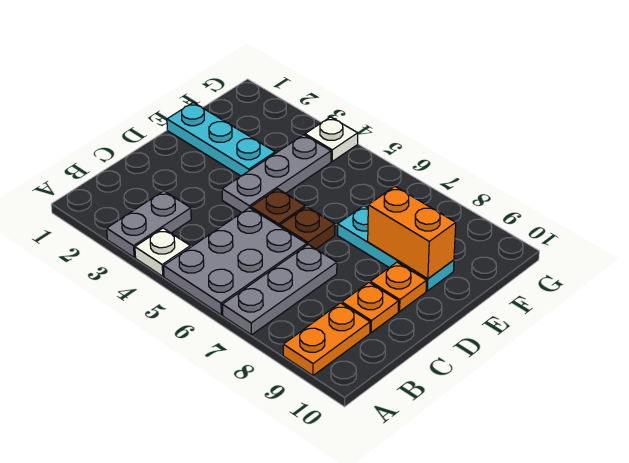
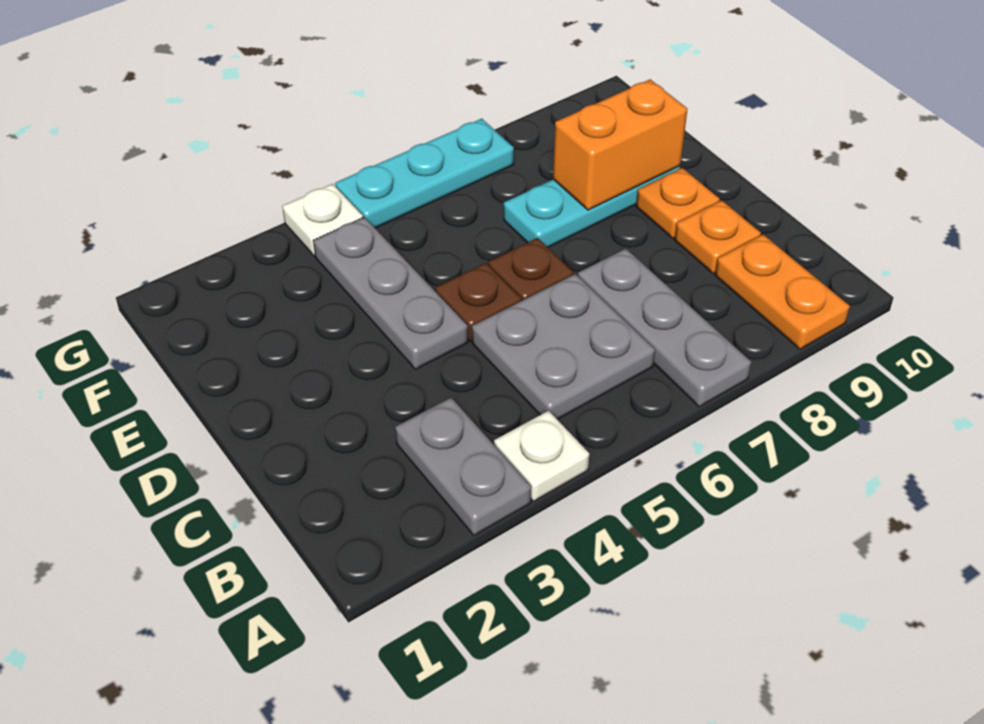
grey plate A5:C6 level 1 -> grey plate B5:C6 level 1
cyan plate E1:E3 level 1 -> cyan plate G5:G7 level 1

